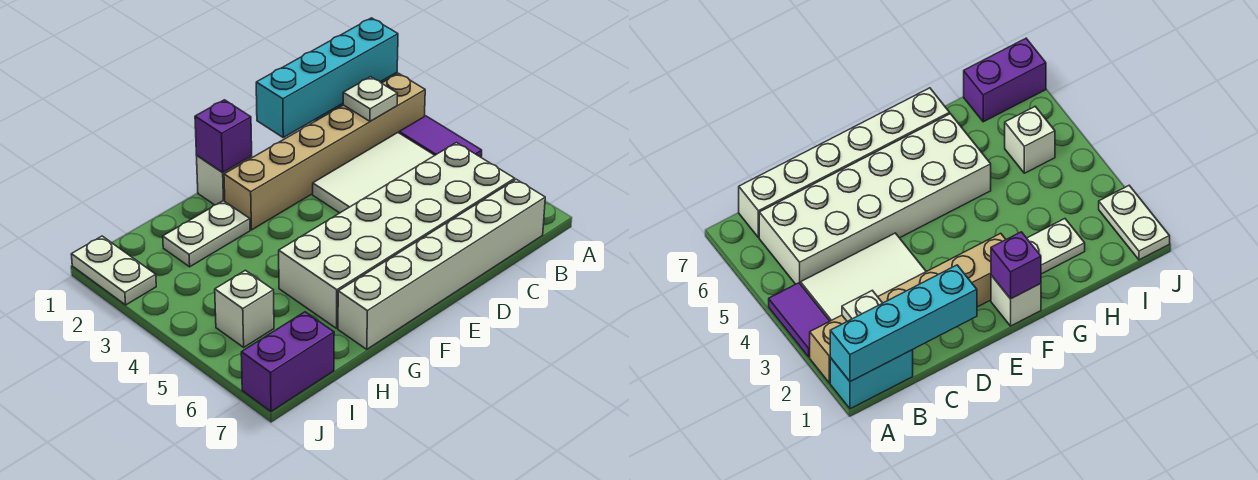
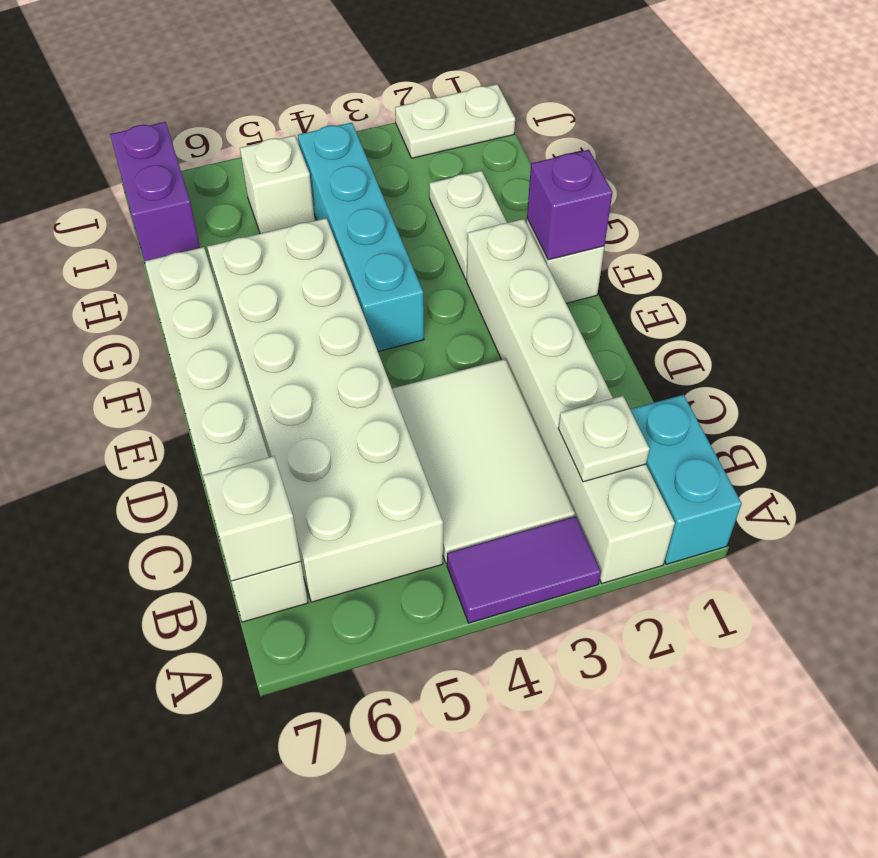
cyan brick A1:D1 level 2 -> cyan brick F4:I4 level 1
tan brick A2:F2 level 1 -> white brick A2:F2 level 1
none -> white brick B7 level 2

